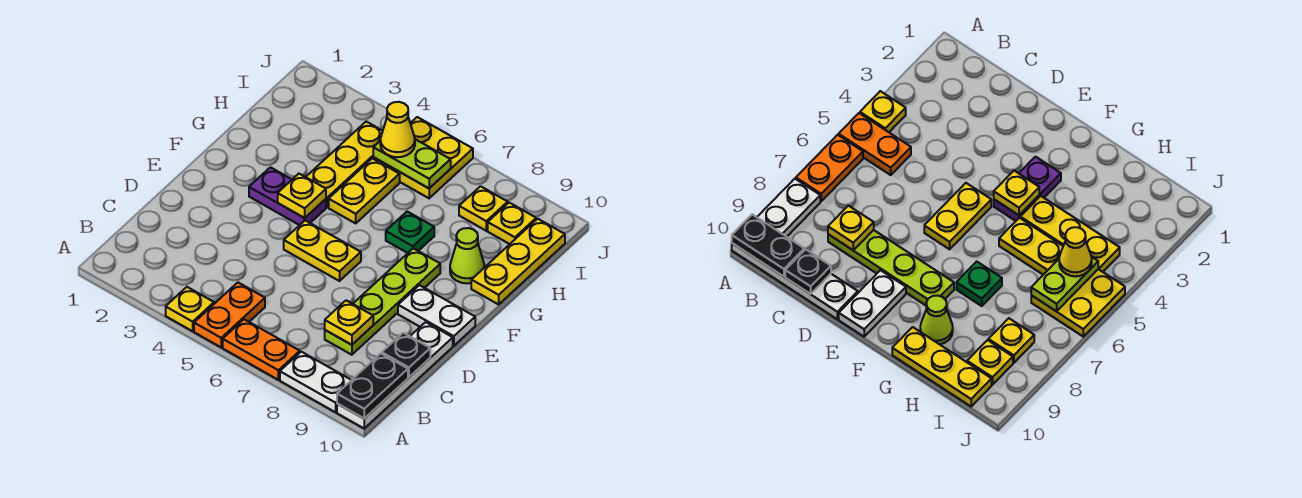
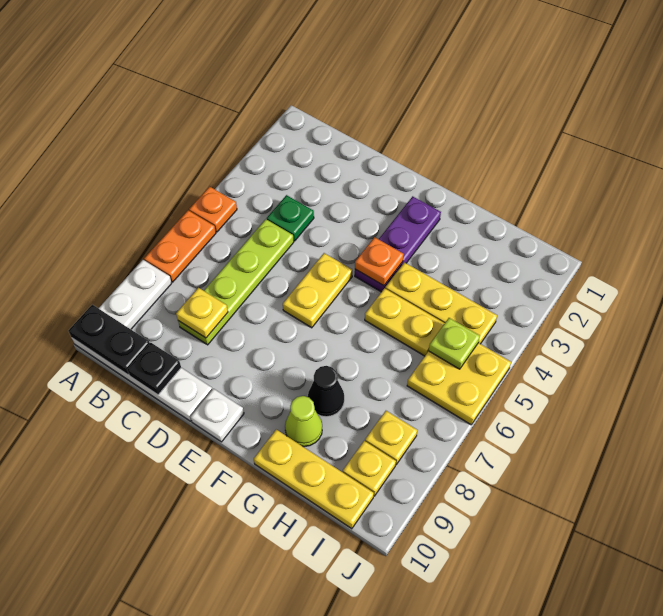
yellow plate A4 level 1 -> none
orange plate A5:B5 level 1 -> orange plate A5 level 1
lime plate C8:F8 level 1 -> lime plate C5:C8 level 1
white plate E9:E10 level 1 -> white plate E10 level 1
purple plate F3:F4 level 1 -> purple plate F2:F4 level 1
yellow plate F4 level 2 -> orange plate F4 level 2
green plate G7 level 1 -> green plate C4 level 1
none -> black cone G8 level 1
lime plate I5:I6 level 2 -> lime plate I5 level 2
yellow cone I5 level 3 -> none

